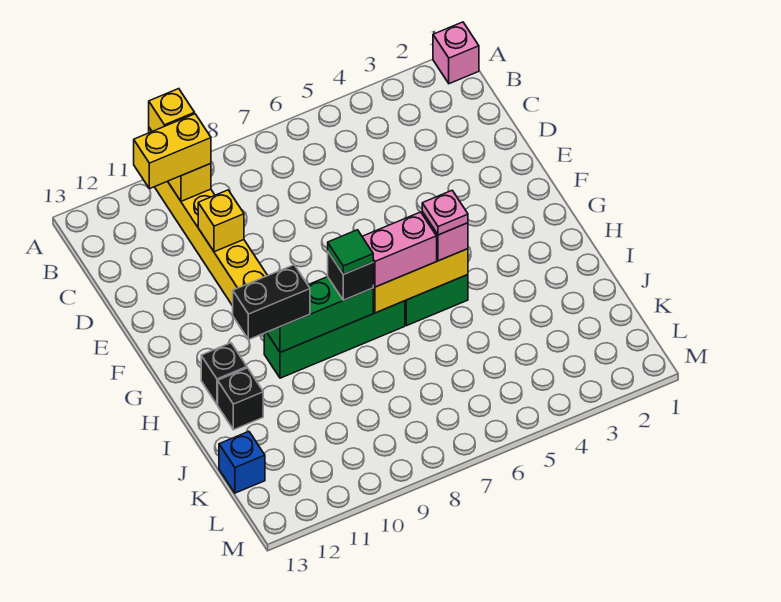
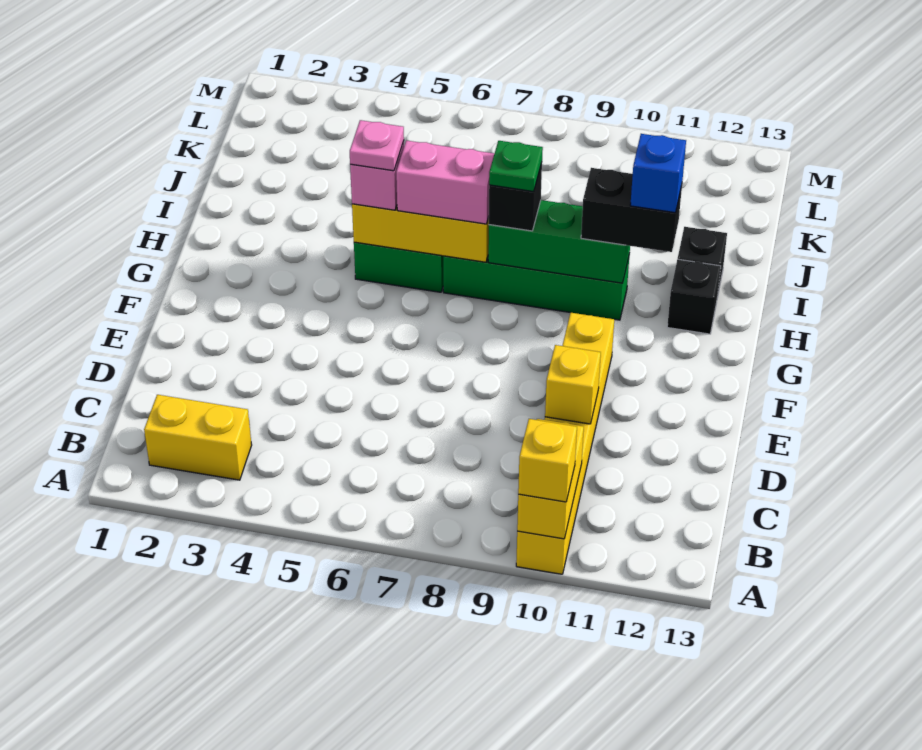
pink brick A1 level 1 -> none
yellow brick B10:B11 level 3 -> yellow brick B2:B3 level 1
green tile H8 level 4 -> green plate H8 level 4
blue brick K13 level 1 -> blue brick H11 level 4

